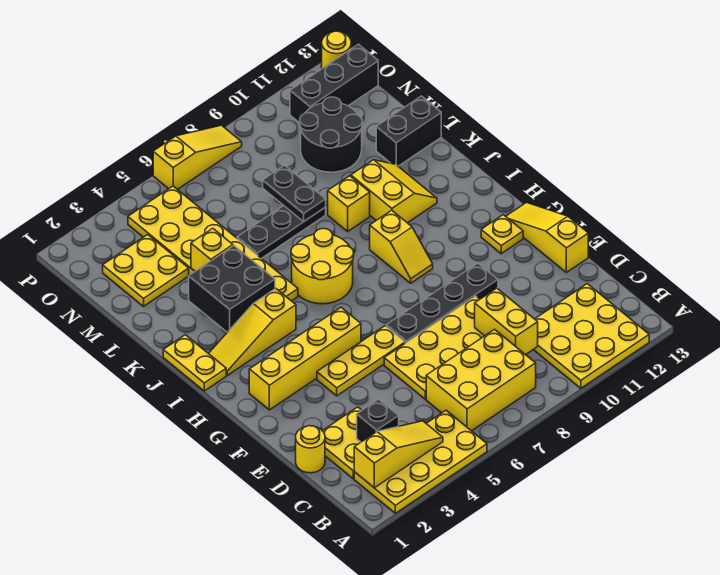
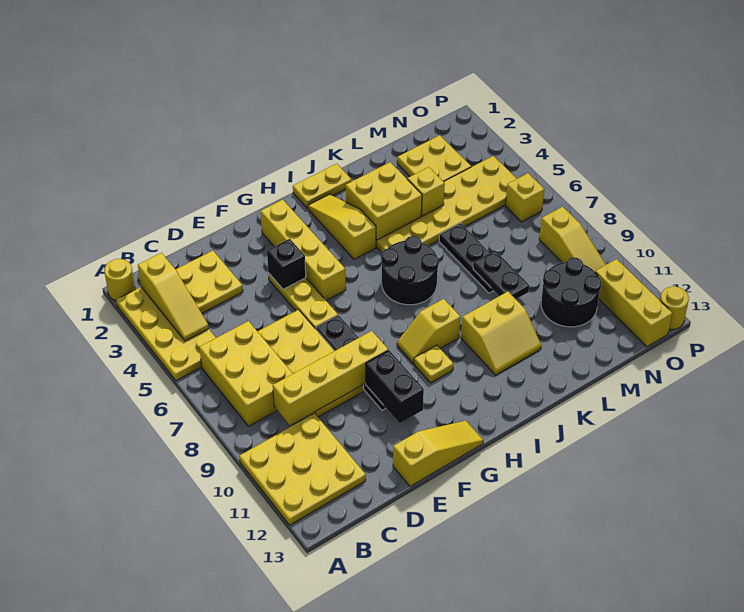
black brick C3 level 2 -> black brick F4 level 2
yellow brick C9:D9 level 2 -> yellow brick C9:F9 level 2
yellow round brick D1 level 1 -> yellow round brick A1 level 1
yellow plate G12 level 1 -> yellow plate H10 level 1
yellow round brick I6:J7 level 1 -> black round brick I6:J7 level 1
black brick J3:K4 level 2 -> yellow brick J3:K4 level 2
yellow brick K9 level 1 -> yellow brick O6 level 1
black plate L8:M8 level 2 -> black plate L8:L9 level 2
black brick L12:L13 level 1 -> black brick F10:F11 level 2
black brick O11:O13 level 1 -> yellow brick O11:O13 level 1
yellow slope P6:P8 level 1 top 6 -> yellow slope O8:O10 level 1 top 8

